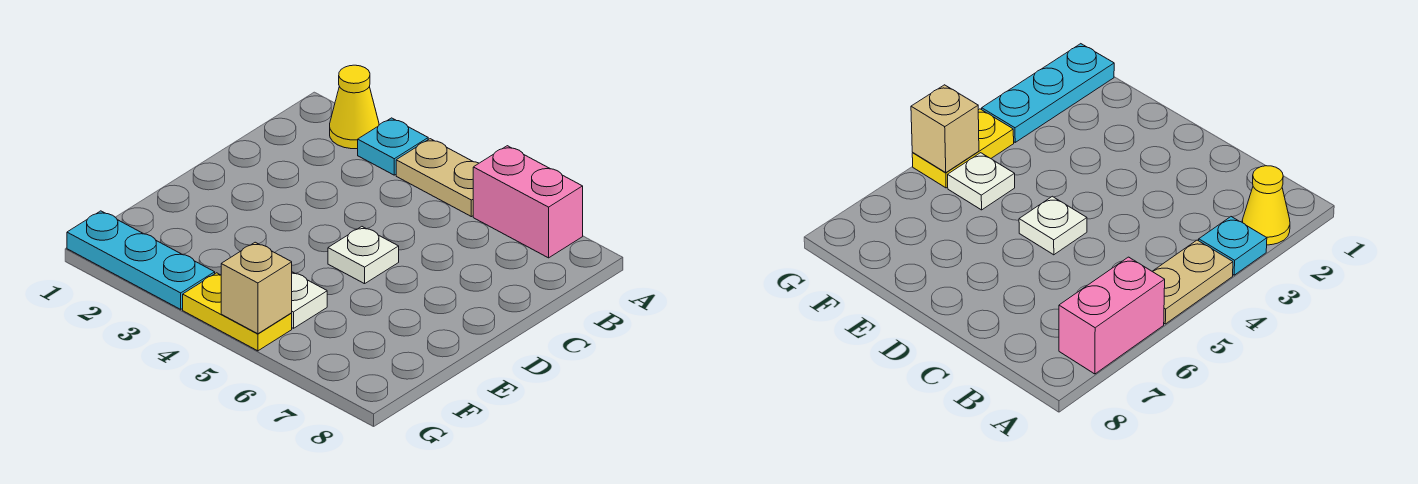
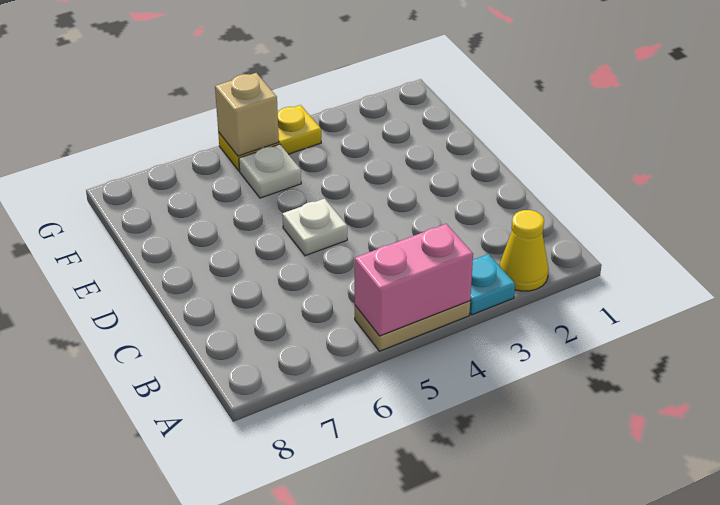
pink brick A6:A7 level 1 -> pink brick A4:A5 level 2
cyan plate G1:G3 level 1 -> none

